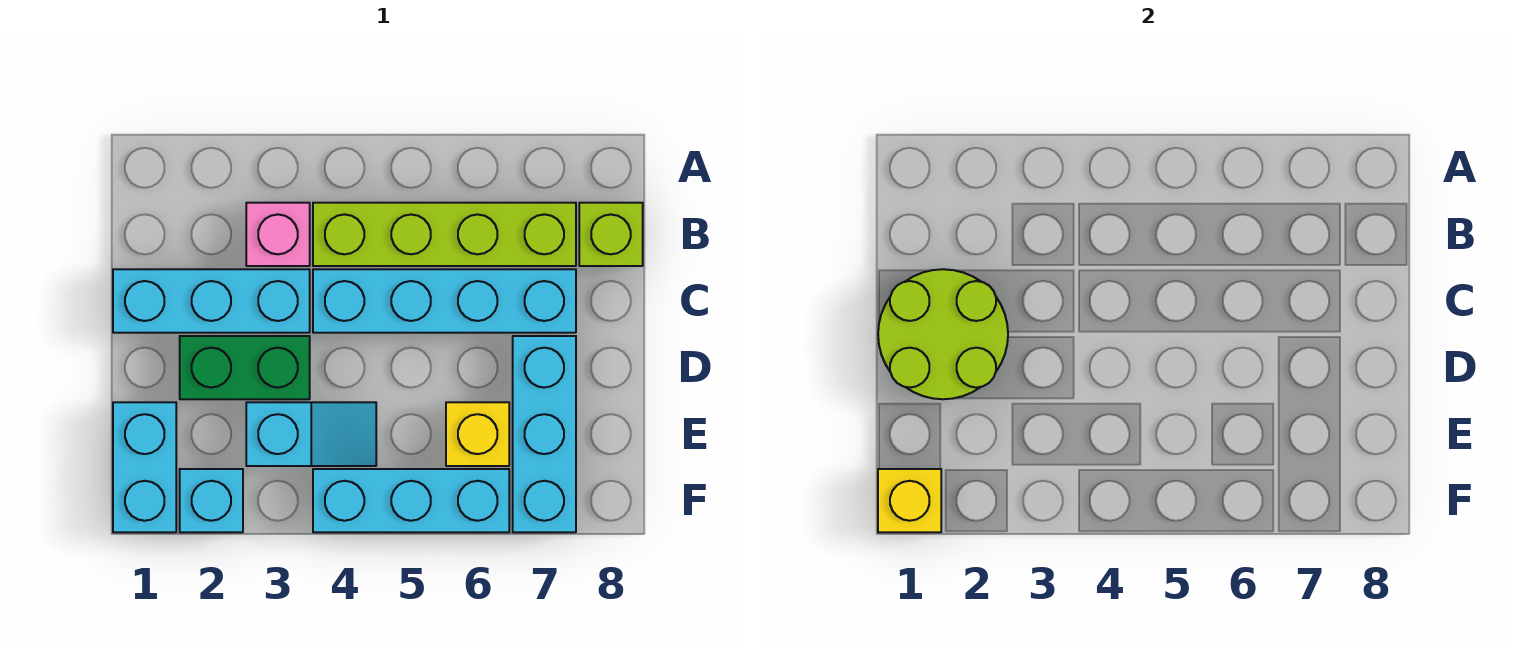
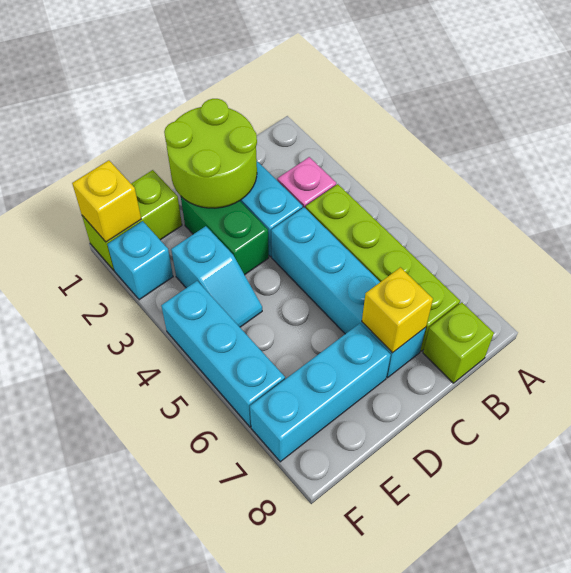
cyan brick E1:F1 level 1 -> lime brick E1:F1 level 1
yellow brick E6 level 1 -> yellow brick C7 level 2

